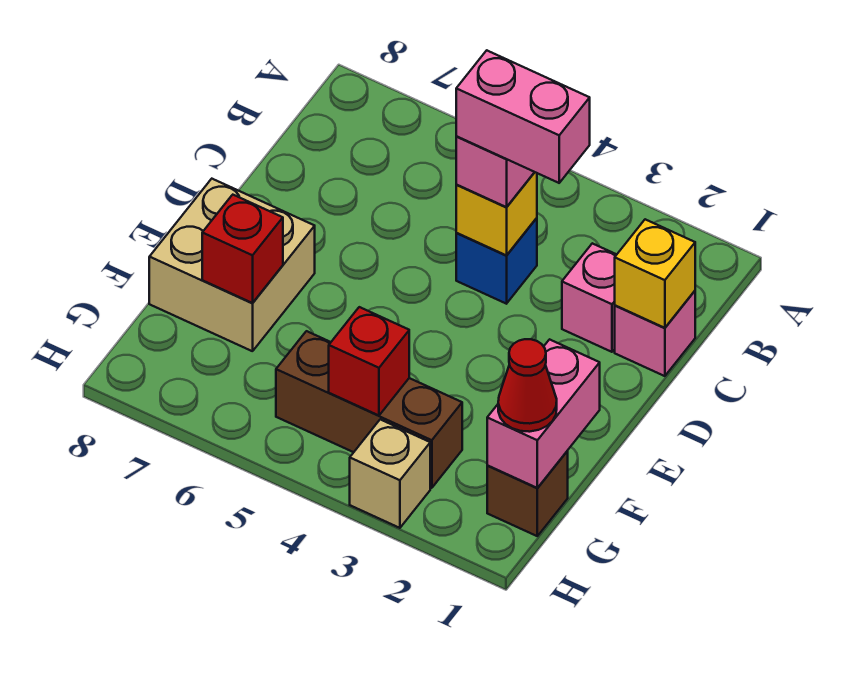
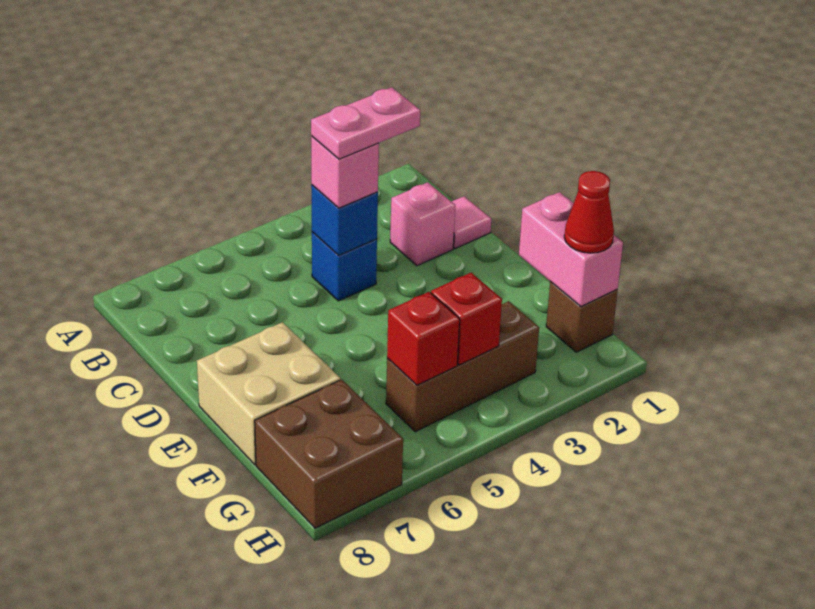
pink brick C1 level 1 -> pink tile C1 level 1
yellow brick C1 level 2 -> none
pink brick C3:C4 level 4 -> pink plate C3:C4 level 4
yellow brick C4 level 2 -> blue brick C4 level 2
red brick F7 level 2 -> red brick G5 level 2
none -> brown brick G7:H8 level 1
tan brick H3 level 1 -> none

